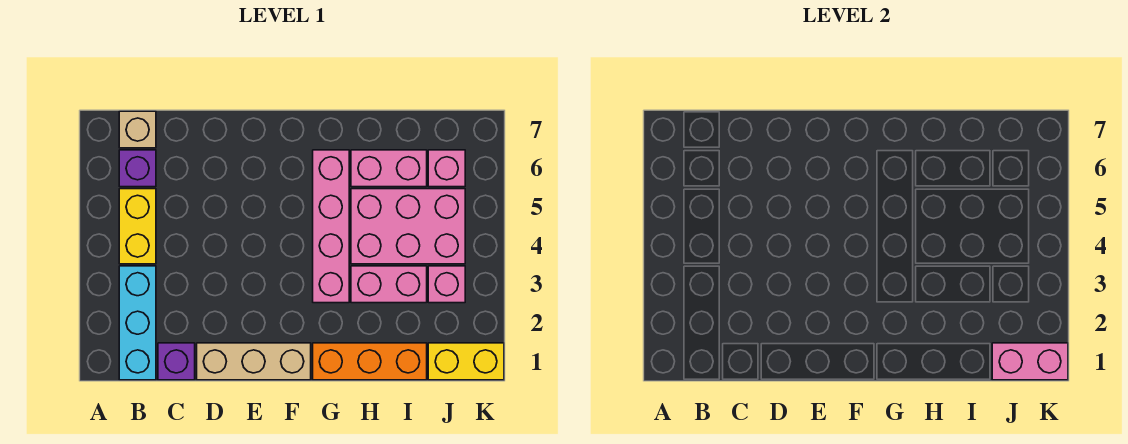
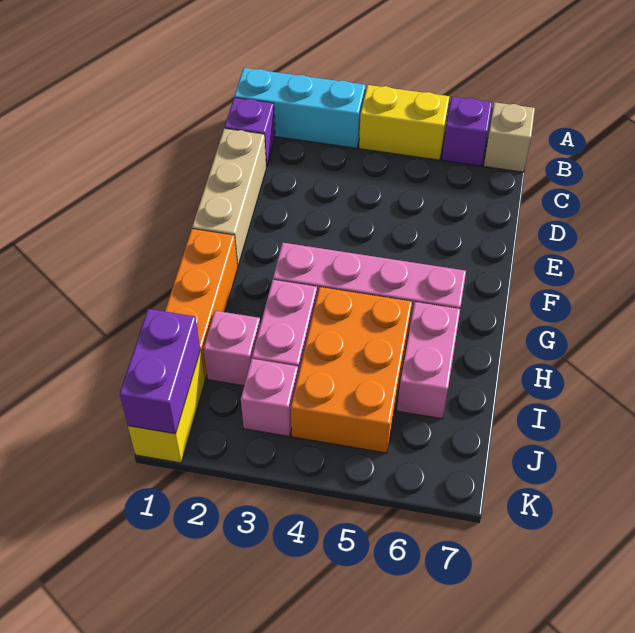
pink brick H4:J5 level 1 -> orange brick H4:J5 level 1
pink brick J1:K1 level 2 -> purple brick J1:K1 level 2
pink brick J6 level 1 -> pink brick I2 level 1

